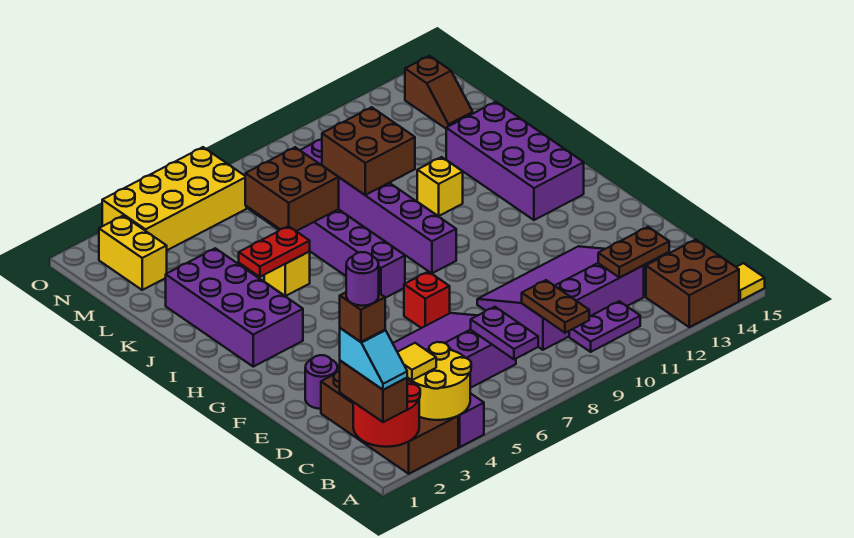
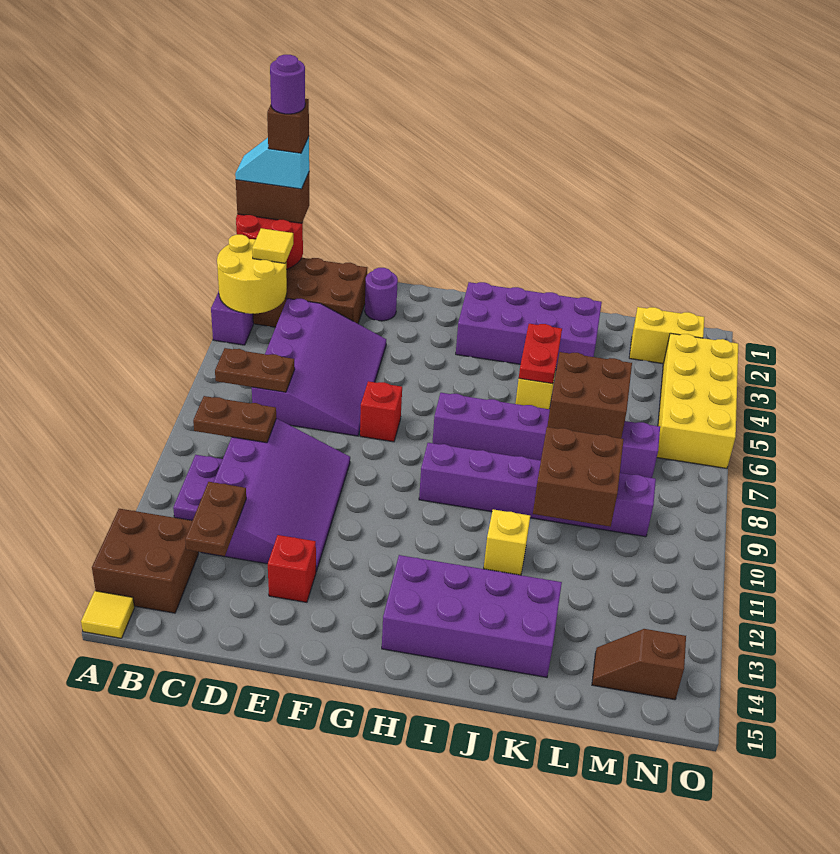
purple plate B7:C7 level 2 -> brown plate B7:C7 level 2
none -> red brick E13 level 1

